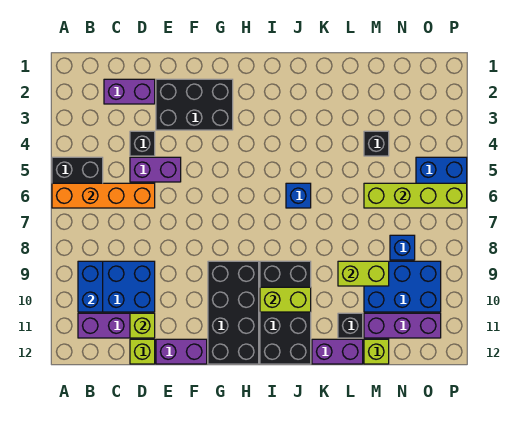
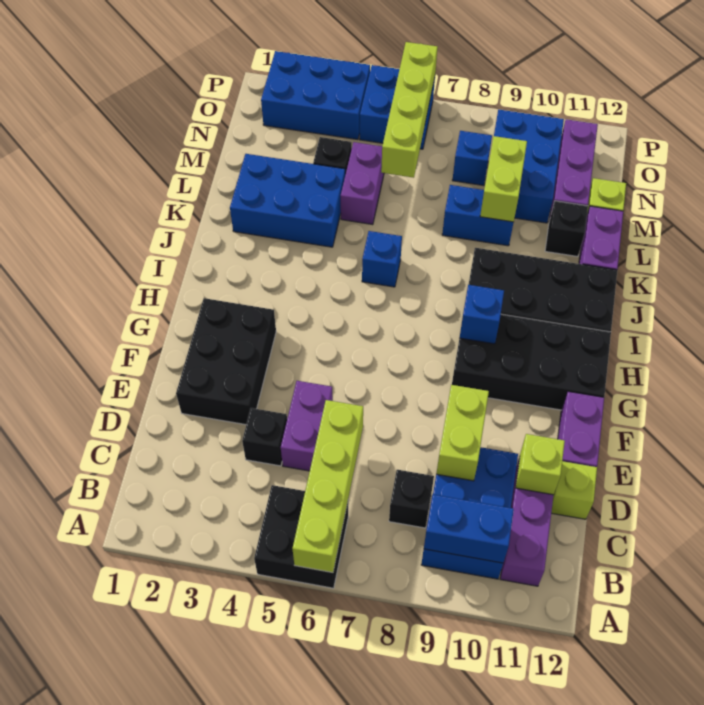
orange brick A6:D6 level 2 -> lime brick A6:D6 level 2
purple brick C2:D2 level 1 -> purple brick L5:M5 level 1
none -> black brick C8 level 1
none -> blue brick H9 level 2
lime brick I10:J10 level 2 -> lime brick D9:E9 level 2
none -> blue brick K2:L4 level 1
none -> blue brick L8:L9 level 1
none -> blue brick O2:P4 level 1

